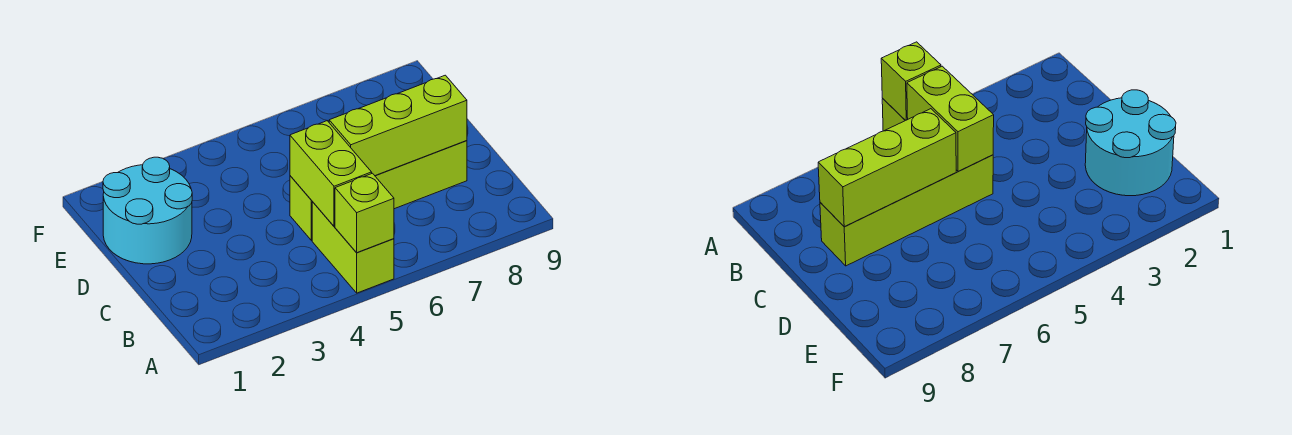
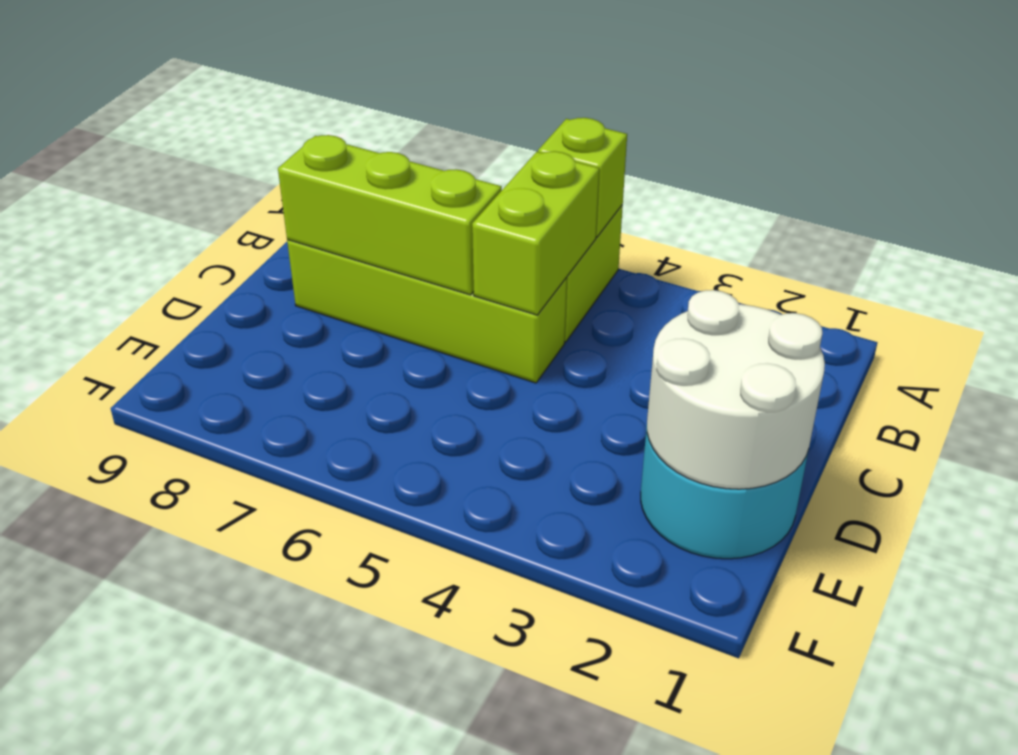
none -> white round brick D1:E2 level 2

